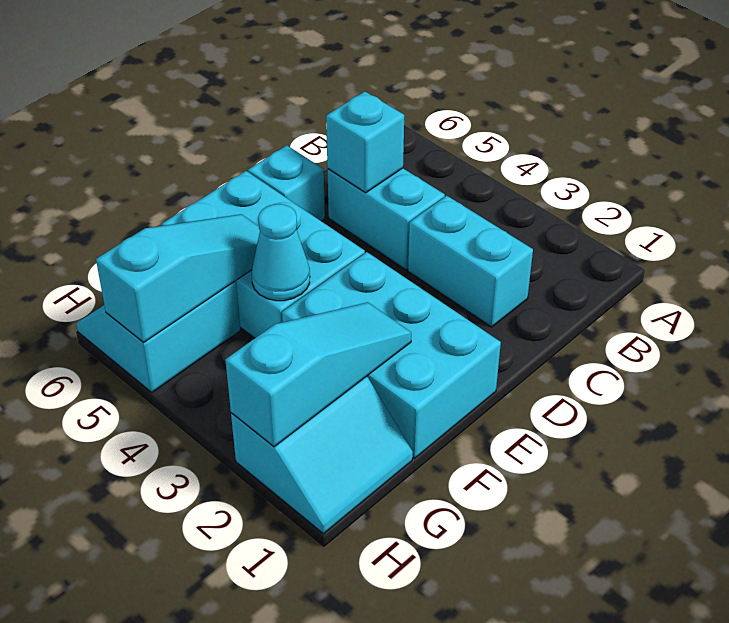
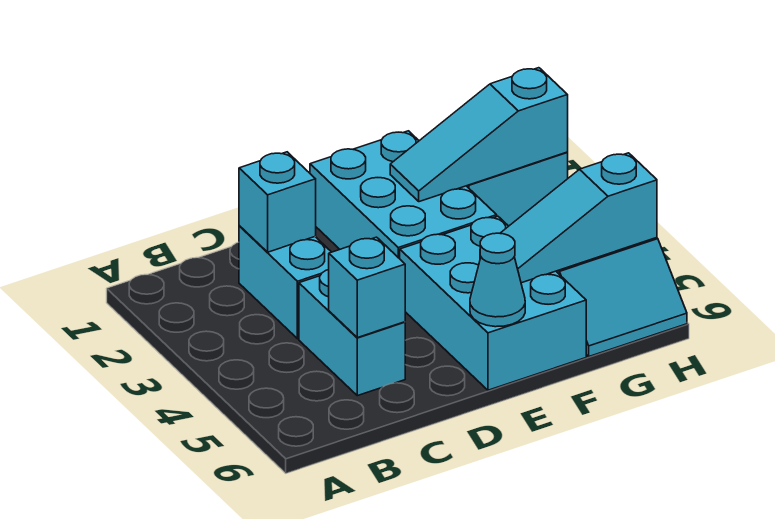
cyan brick D6 level 1 -> cyan brick C2 level 2
cyan cone F4 level 2 -> cyan cone E6 level 2

